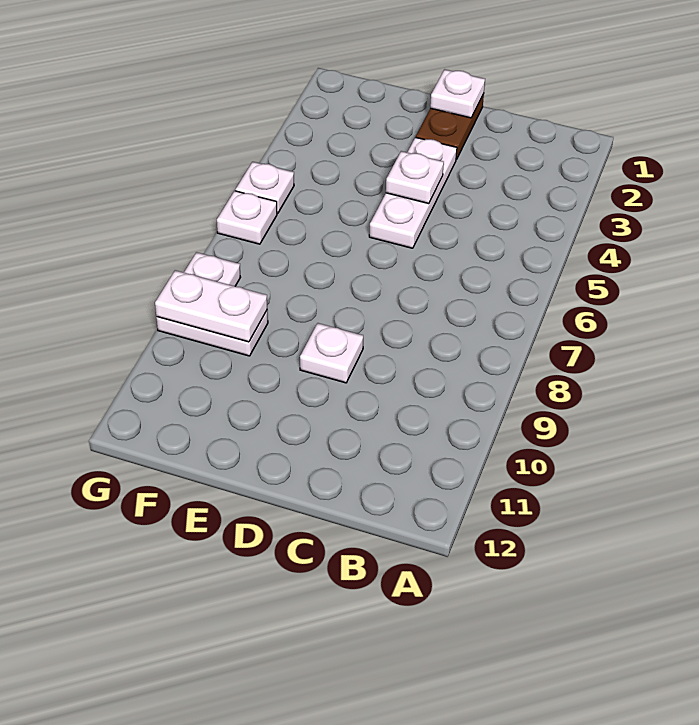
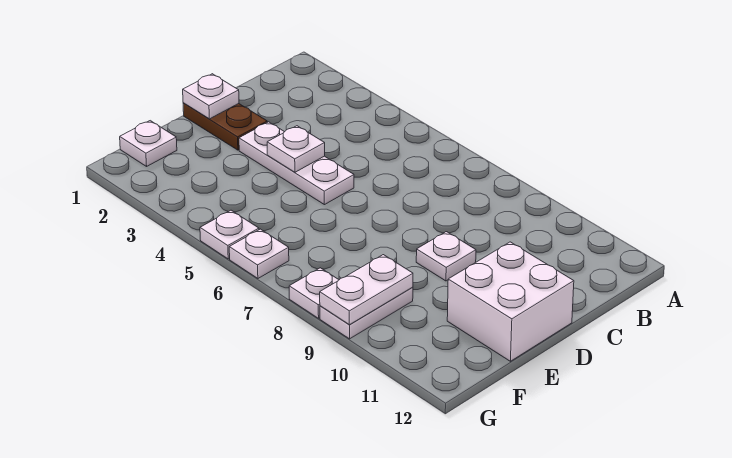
none -> white brick D11:E12 level 1
none -> white plate F1 level 1

